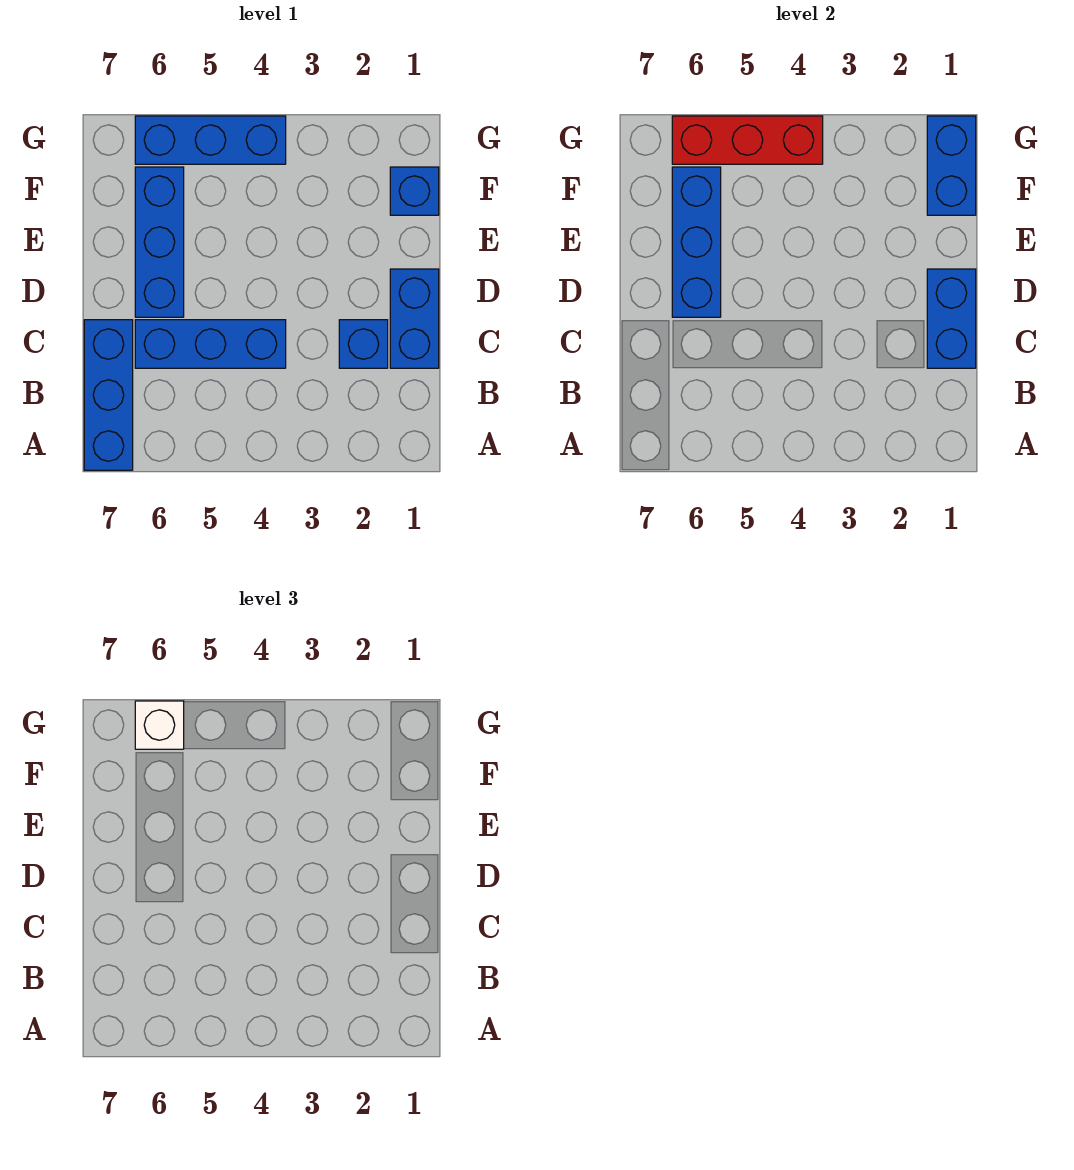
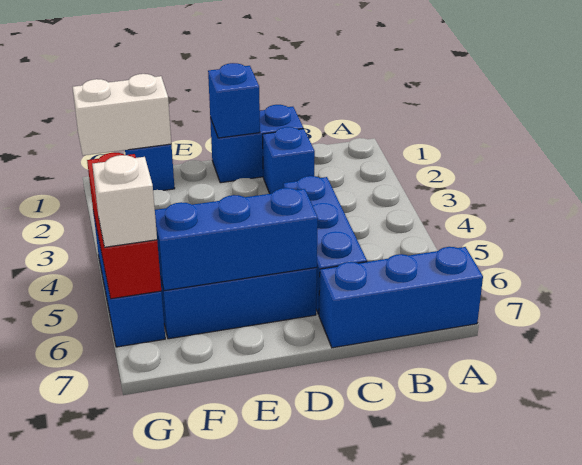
blue brick C1:D1 level 2 -> blue brick D1 level 2
blue brick F1:G1 level 2 -> white brick F1:G1 level 2

